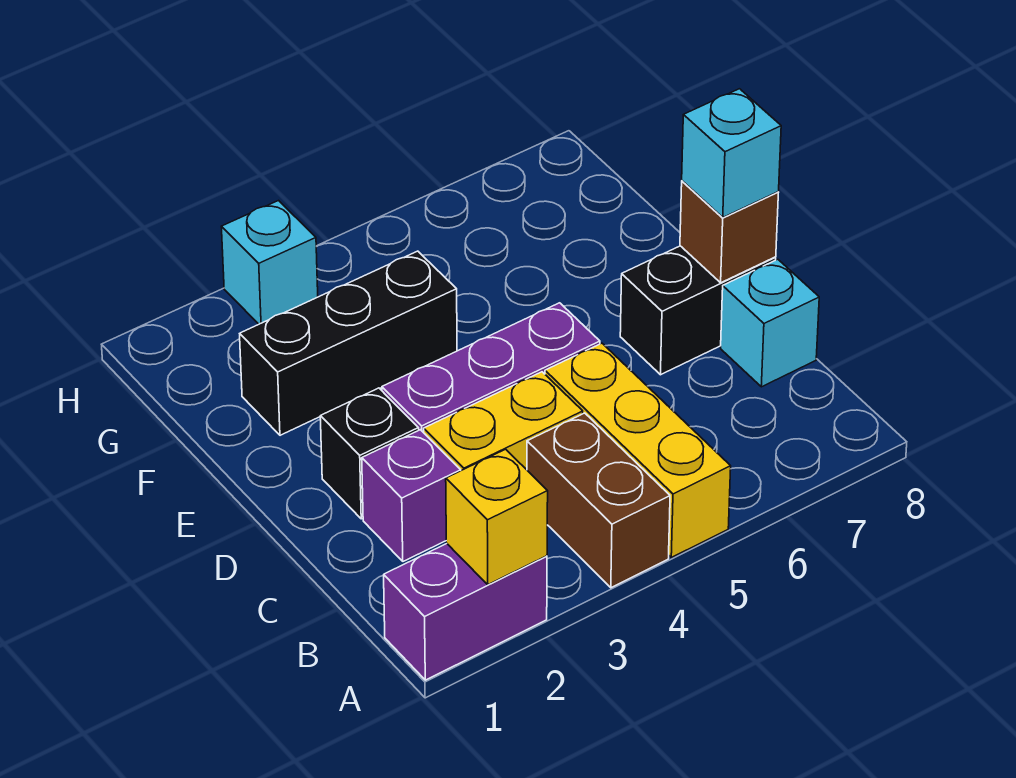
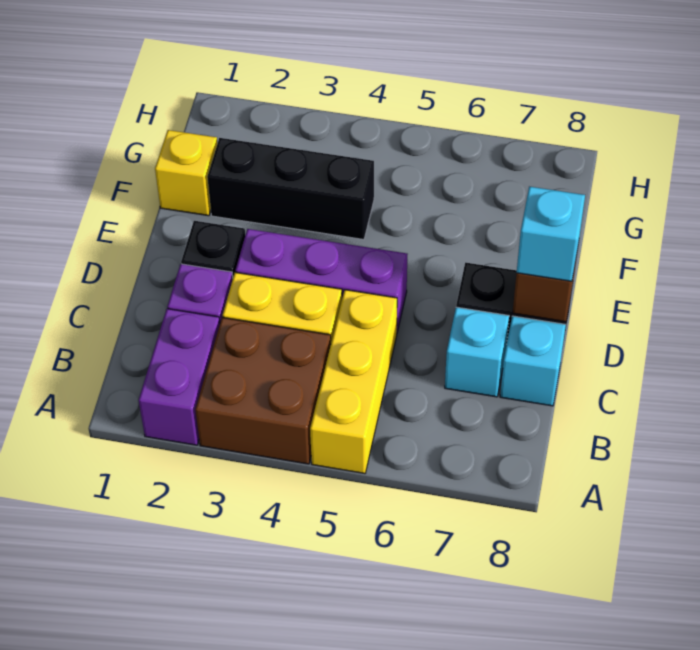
purple brick A1:A2 level 1 -> purple brick A2:B2 level 1
yellow brick A2 level 2 -> yellow brick F1 level 1
brown brick A4:B4 level 1 -> brown brick A3:B4 level 1
cyan brick H3 level 1 -> cyan brick C7 level 1

